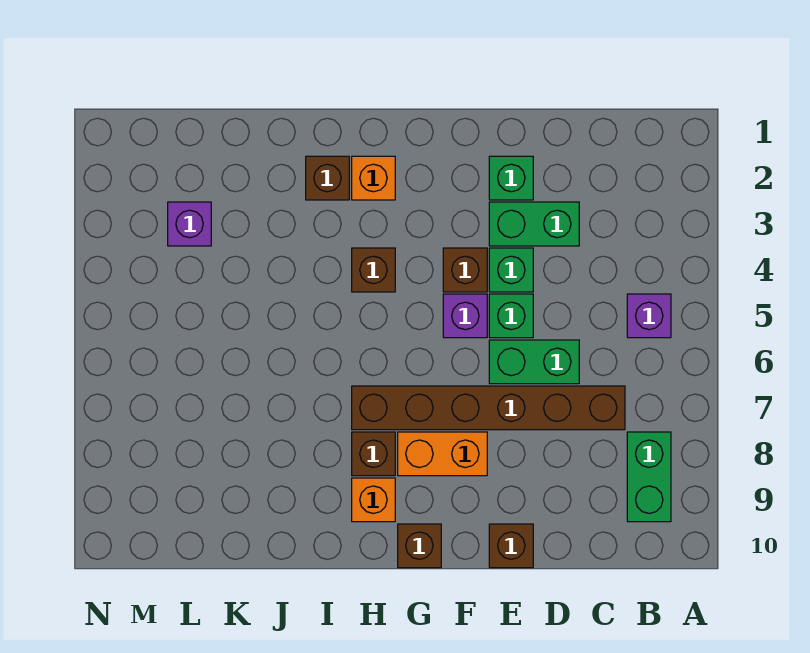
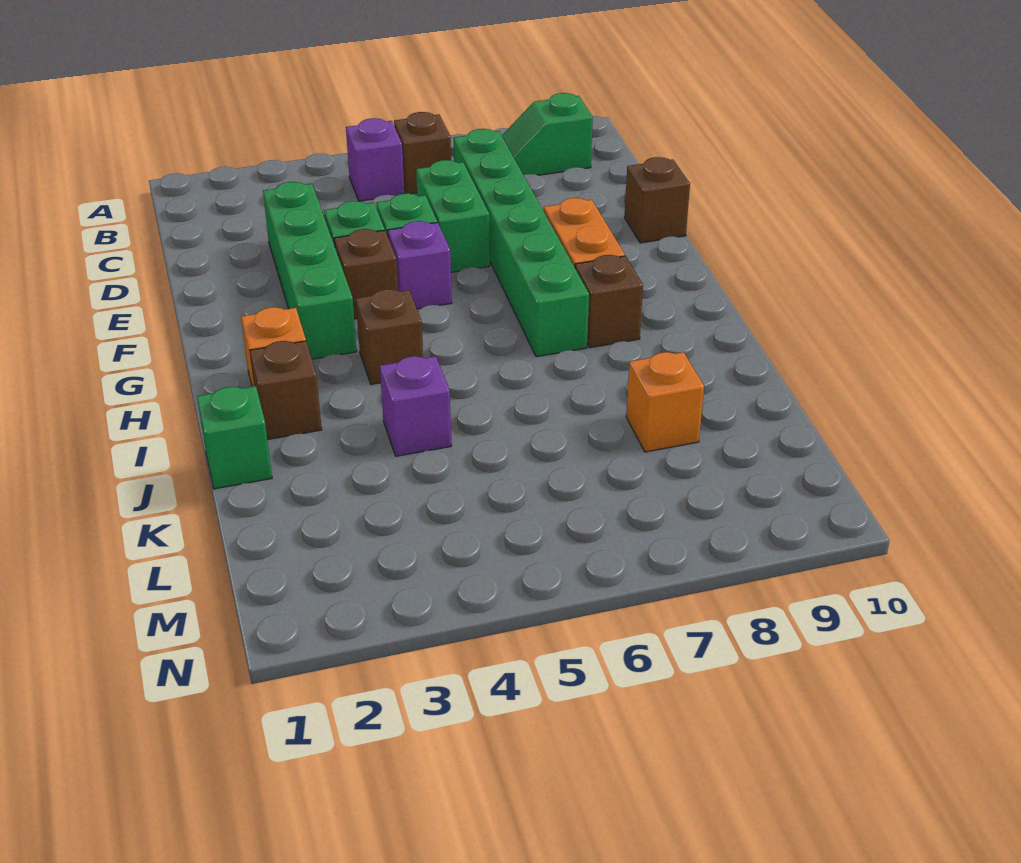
green brick B8:B9 level 1 -> green slope B8:B9 level 1 top 9
brown brick C7:H7 level 1 -> green brick C7:H7 level 1
green brick D3:E3 level 1 -> green brick D3:G3 level 1
green brick E2 level 1 -> green brick J1 level 1
brown brick G10 level 1 -> brown brick B6 level 1
orange brick H9 level 1 -> orange brick K8 level 1
purple brick L3 level 1 -> purple brick J4 level 1

